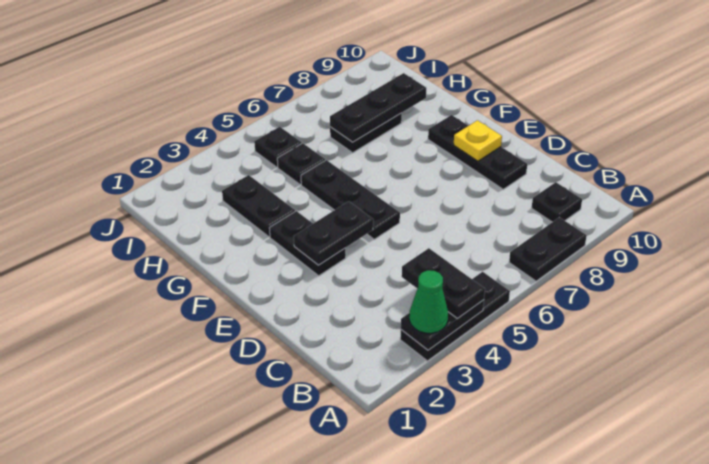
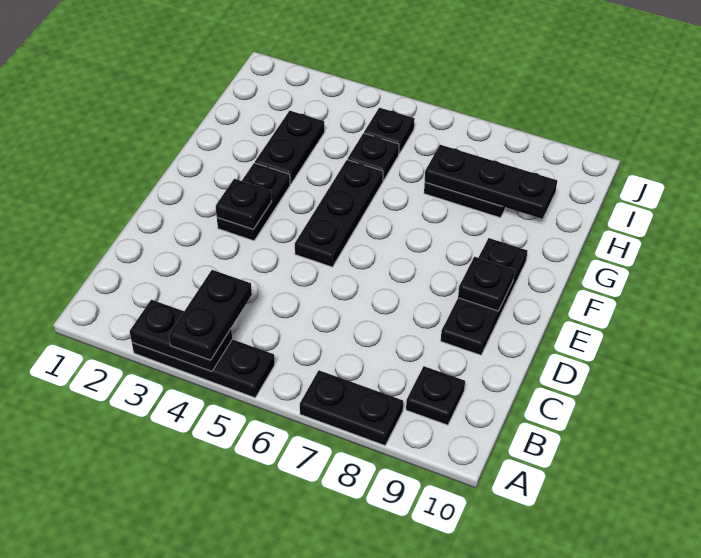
green cone A3 level 3 -> none
black plate E3:E4 level 2 -> black plate E3 level 2
yellow plate E9 level 2 -> black plate E9 level 2

